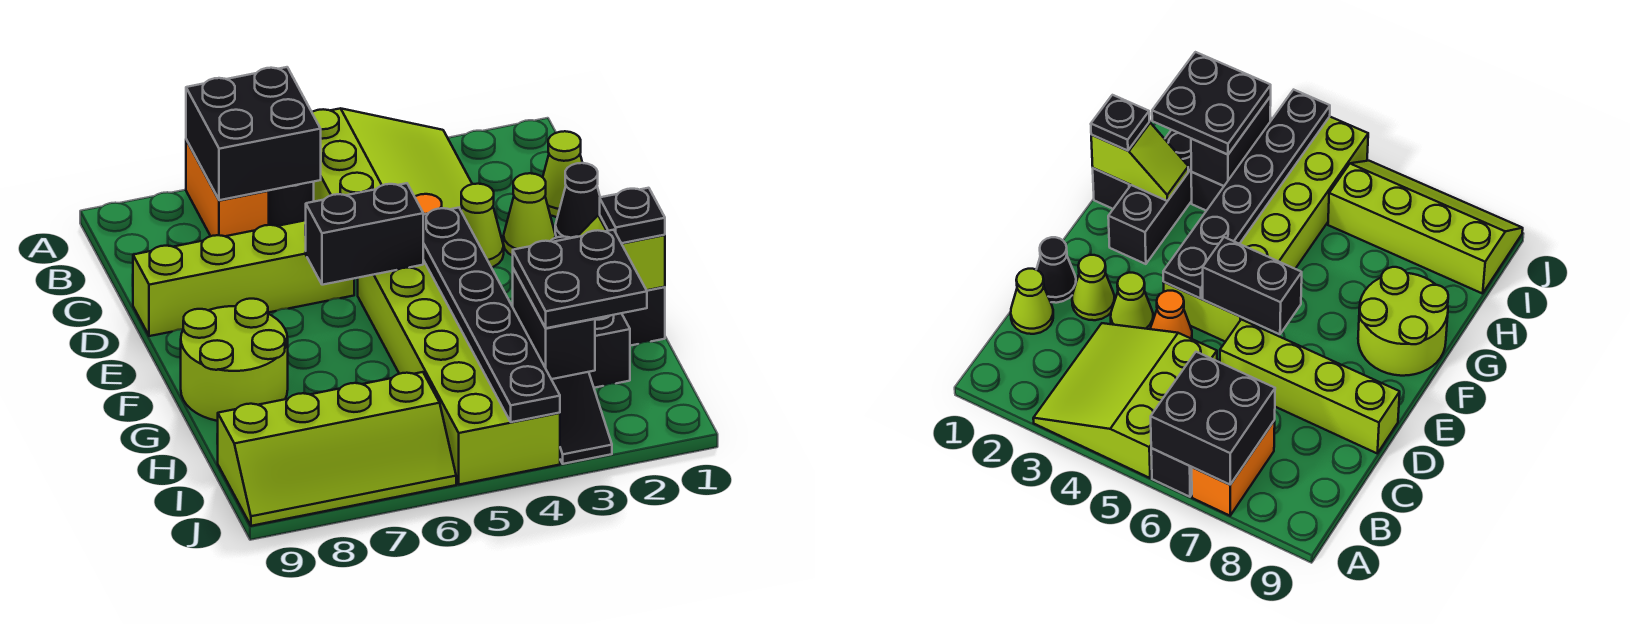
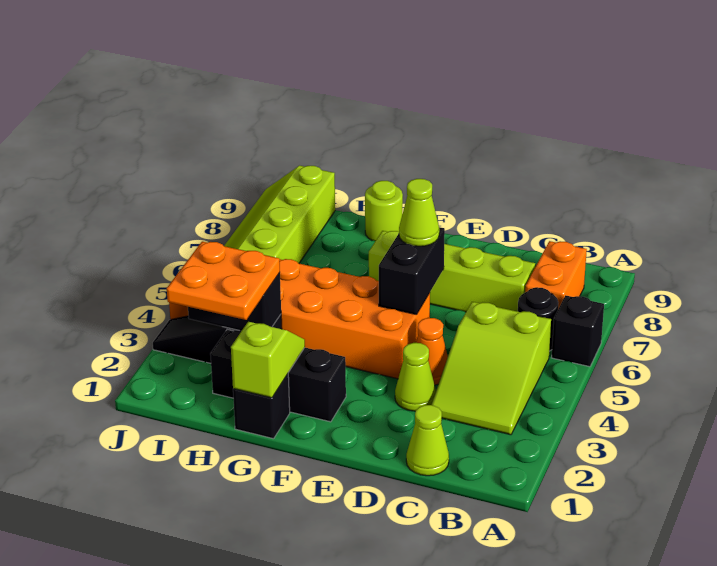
lime slope A3:C5 level 1 top 5 -> lime slope B3:C5 level 1 top 5
black brick A6:B7 level 2 -> none
orange brick A7:B7 level 1 -> orange brick B7:B8 level 1
black cone D1 level 1 -> none
lime cone D2 level 1 -> lime cone E6 level 3
lime brick D6:D9 level 1 -> lime brick C7:F7 level 1
lime brick E4:J5 level 1 -> orange brick E4:J5 level 1
black plate E4:J4 level 2 -> none
lime round brick F8:G9 level 1 -> lime round brick G9 level 1
black plate G1 level 3 -> none
black plate H2:I3 level 3 -> orange plate H2:I3 level 3

